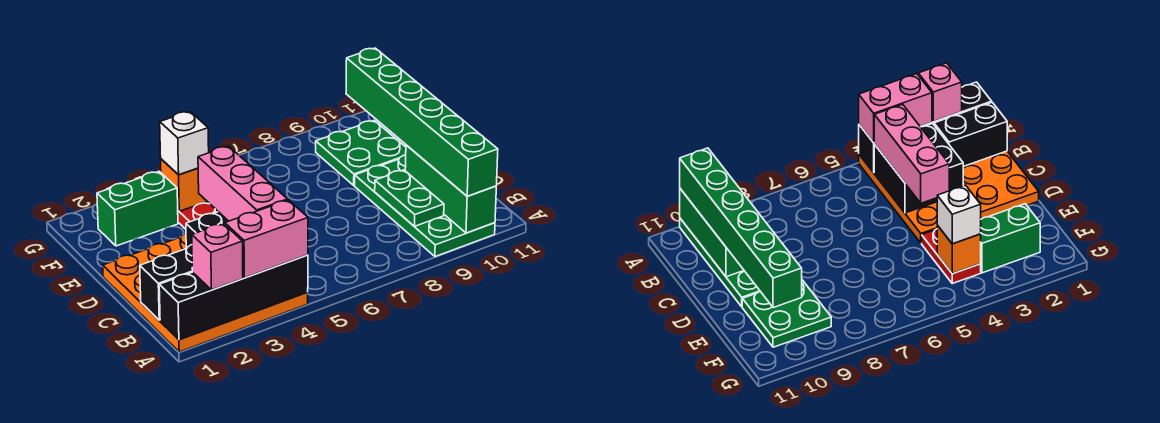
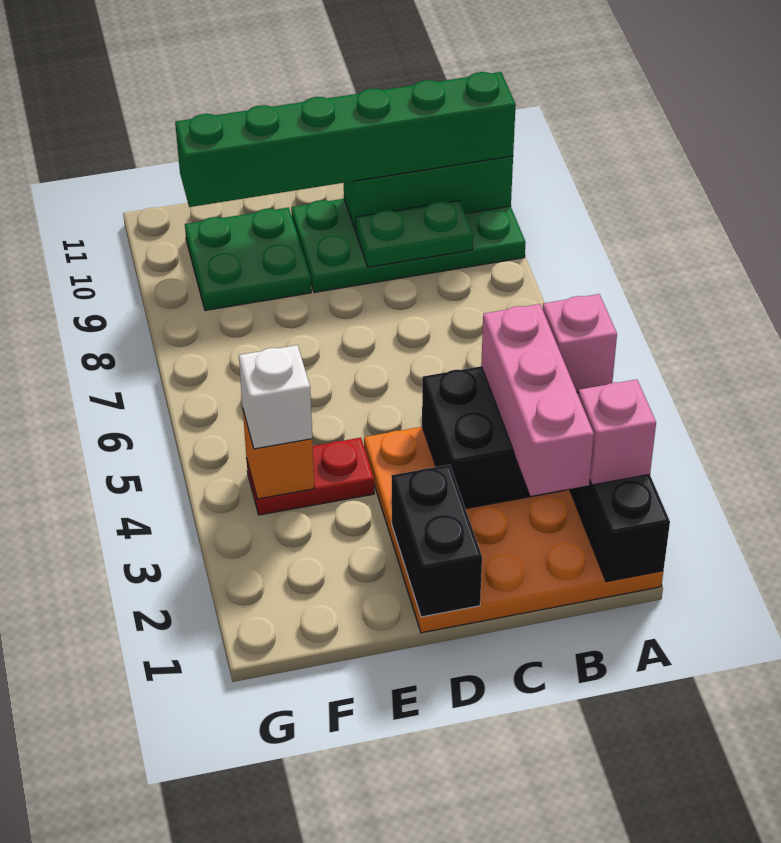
pink brick A3:A4 level 3 -> pink brick A4 level 3
black brick B1:B2 level 2 -> black brick D1:D2 level 2
pink brick B4:D4 level 3 -> pink brick B2:B4 level 3
green brick F2:F3 level 1 -> none

